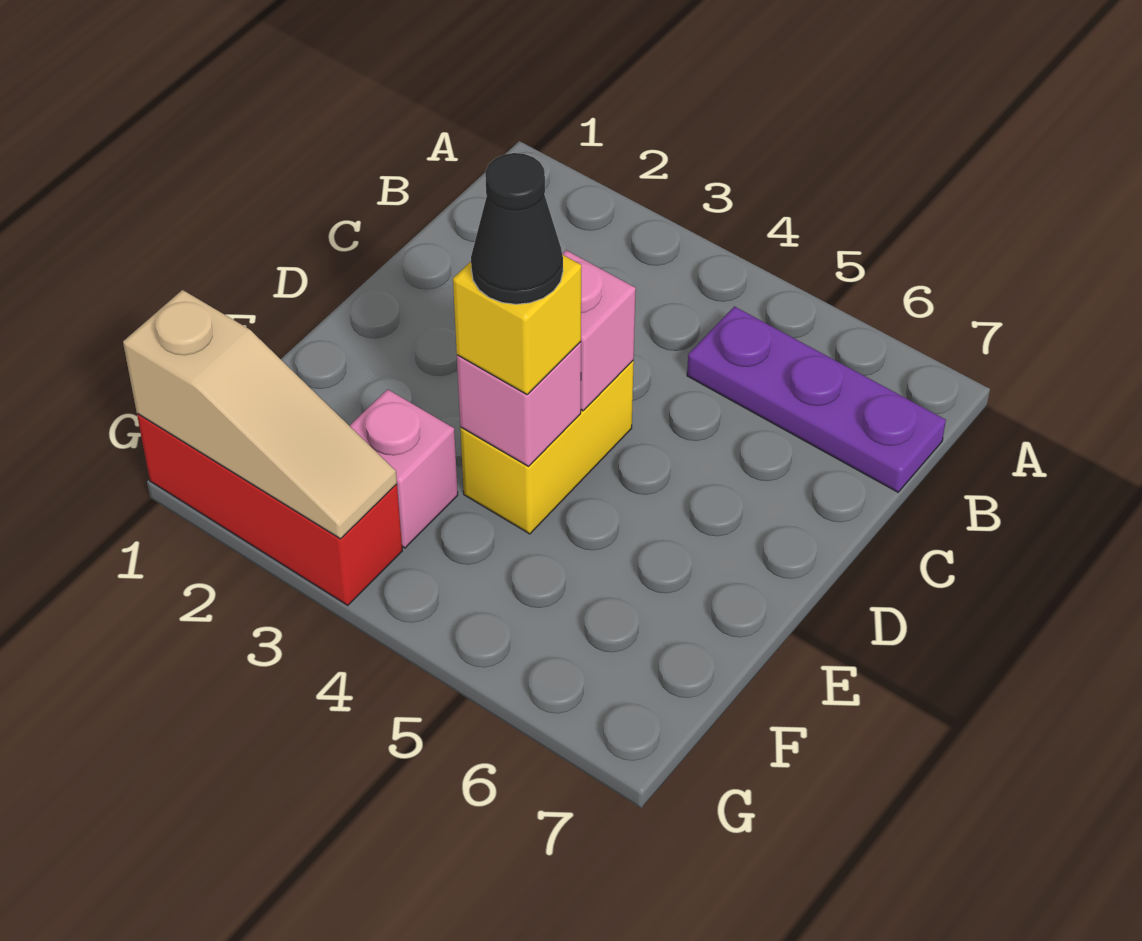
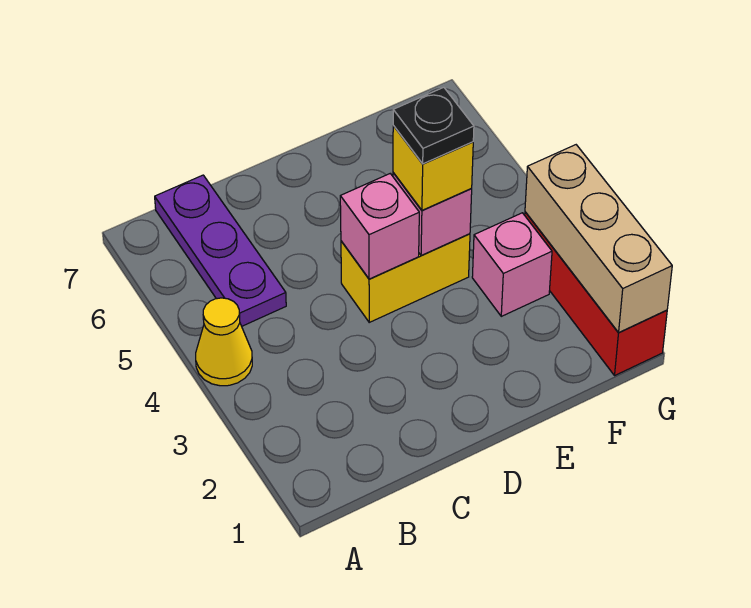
none -> yellow cone A4 level 1
black cone E4 level 4 -> black plate E4 level 4
tan slope G1:G3 level 2 top 1 -> tan brick G1:G3 level 2

